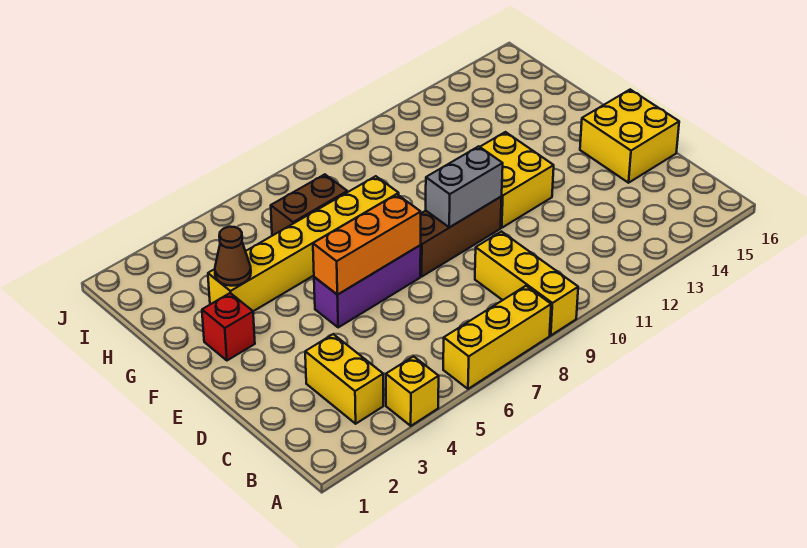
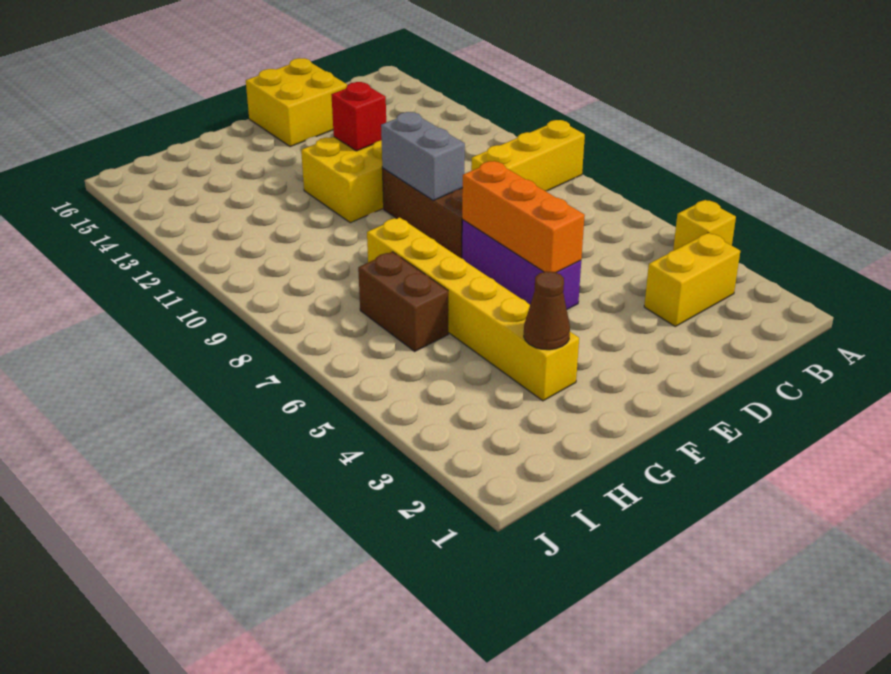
yellow brick A6:A8 level 1 -> none
red brick F2 level 1 -> red brick E12 level 2

